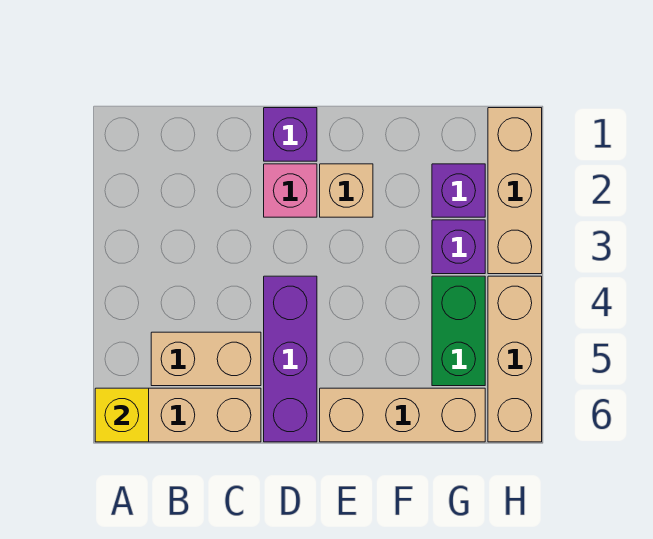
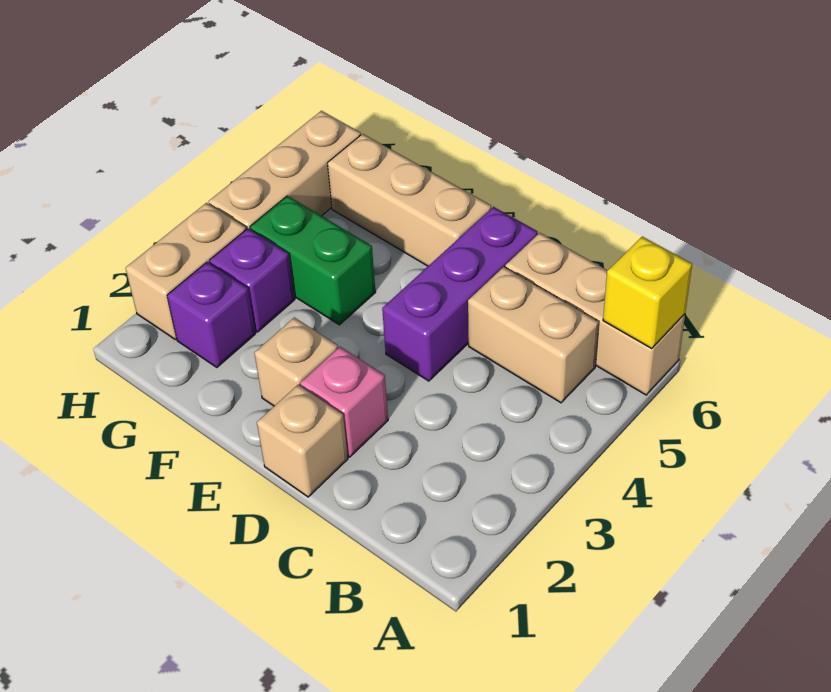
purple brick D1 level 1 -> tan brick D1 level 1
green brick G4:G5 level 1 -> green brick F4:G4 level 1
tan brick H1:H3 level 1 -> tan brick H2:H3 level 1

